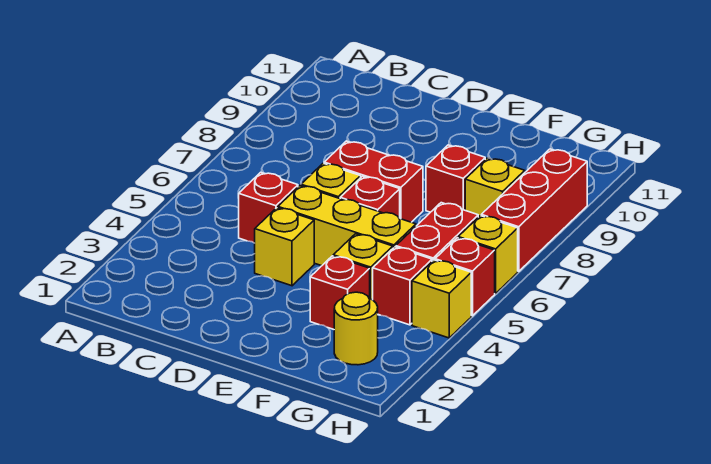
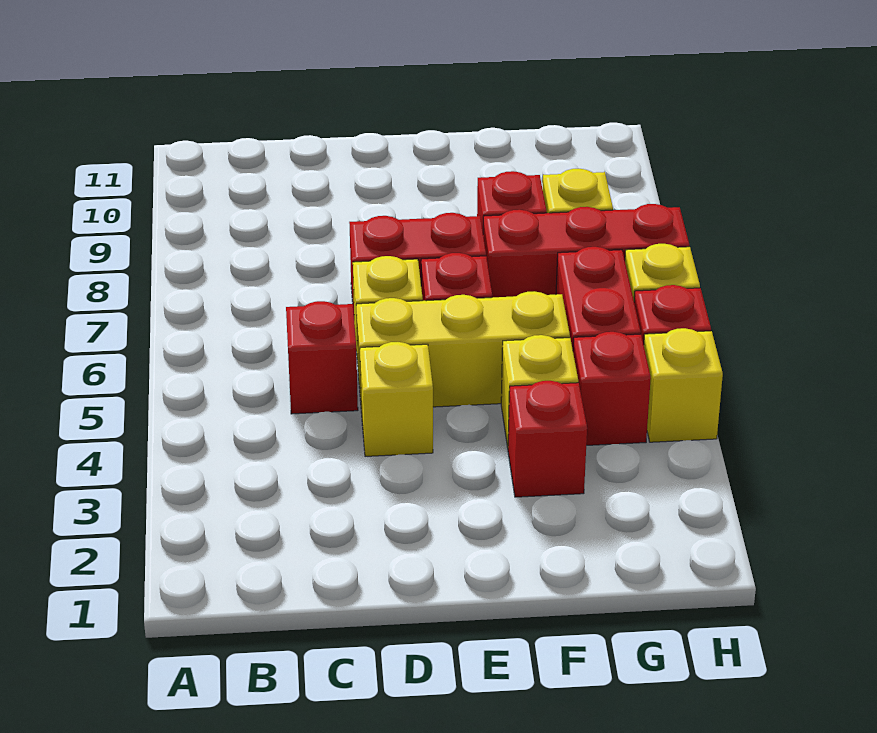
yellow round brick G2 level 1 -> none
red brick H7:H9 level 1 -> red brick F7:H7 level 1

